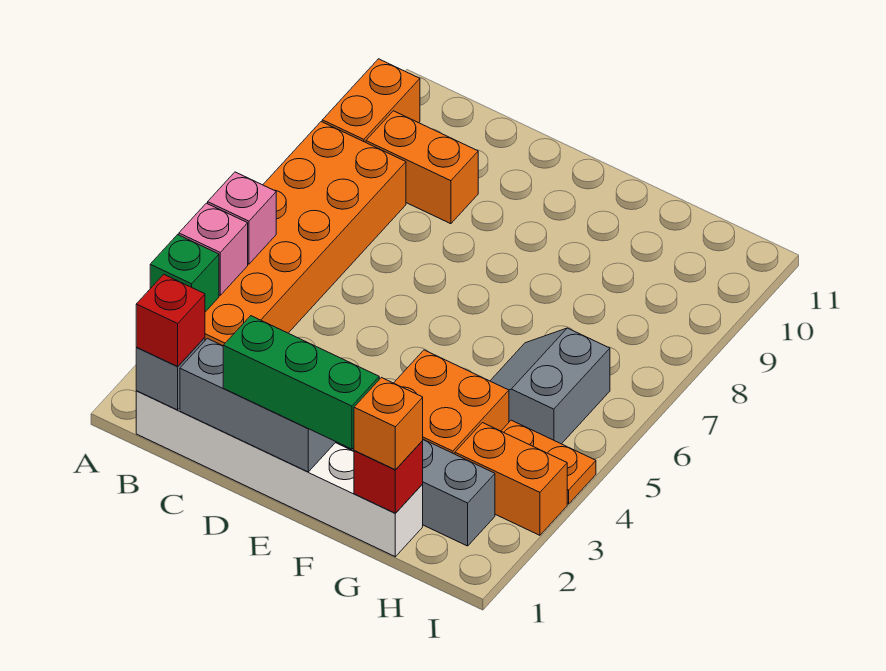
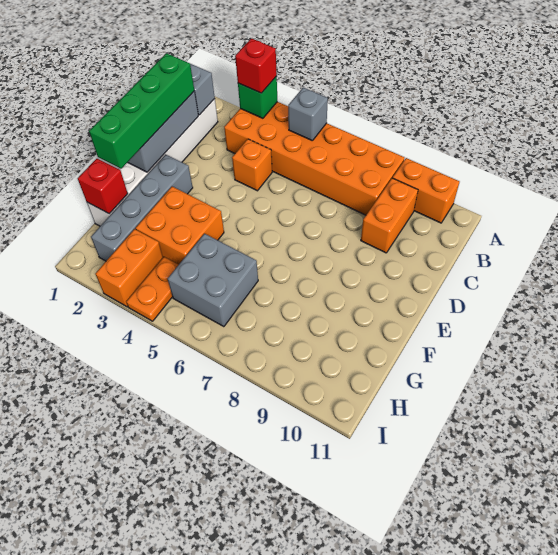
pink brick A4 level 2 -> none
pink brick A5 level 2 -> grey brick A5 level 2
red brick B1 level 3 -> red brick A3 level 3
green brick D1:F1 level 3 -> green brick C1:F1 level 3
orange brick G1 level 3 -> orange brick C4 level 1
grey slope G5:H6 level 1 top H -> grey brick G5:H6 level 1

